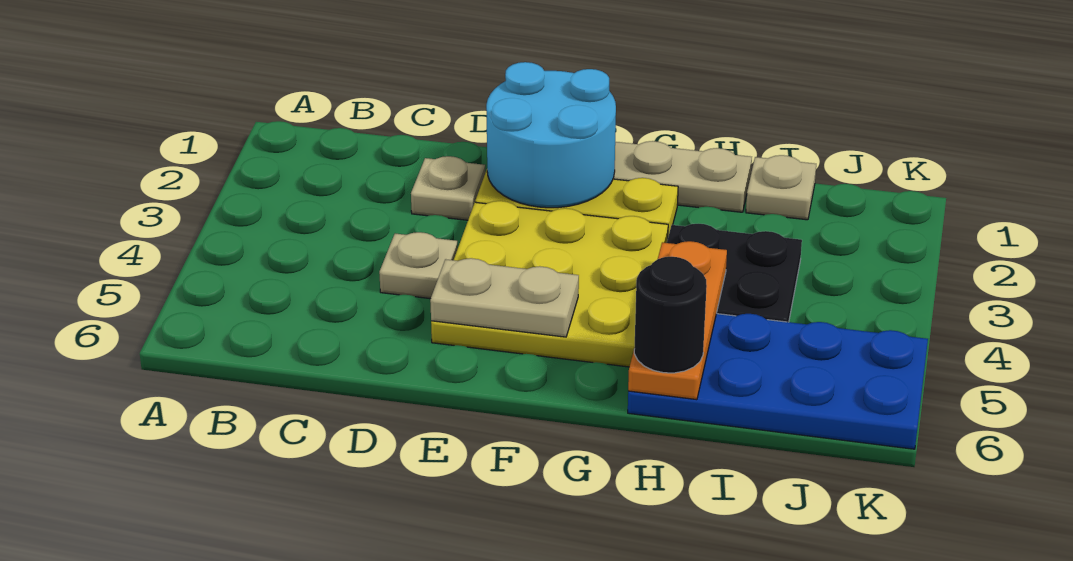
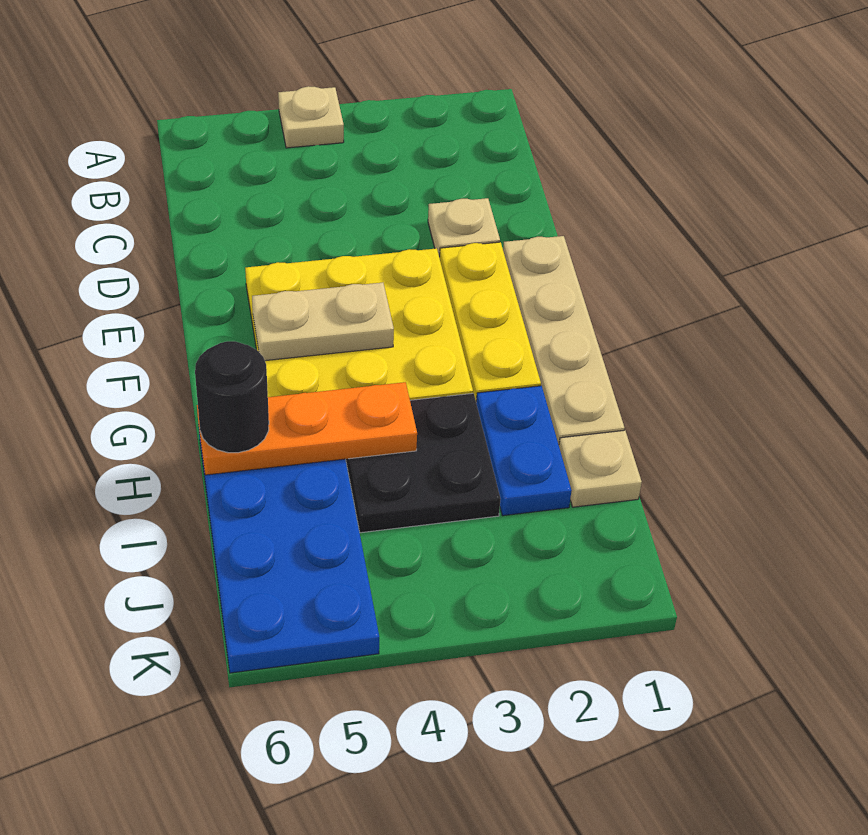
tan plate D4 level 1 -> tan plate A4 level 1
cyan round brick E1:F2 level 2 -> none
tan plate E5:F5 level 2 -> tan plate F4:F5 level 2
none -> blue plate H2:I2 level 1

